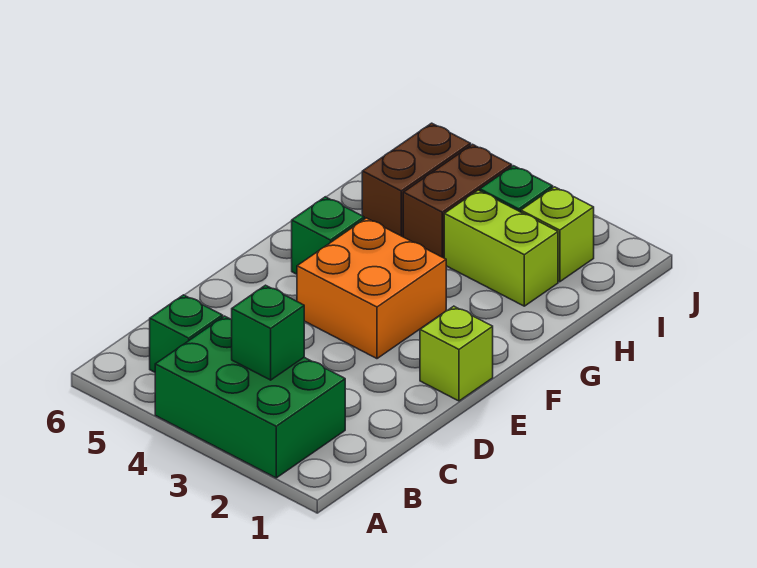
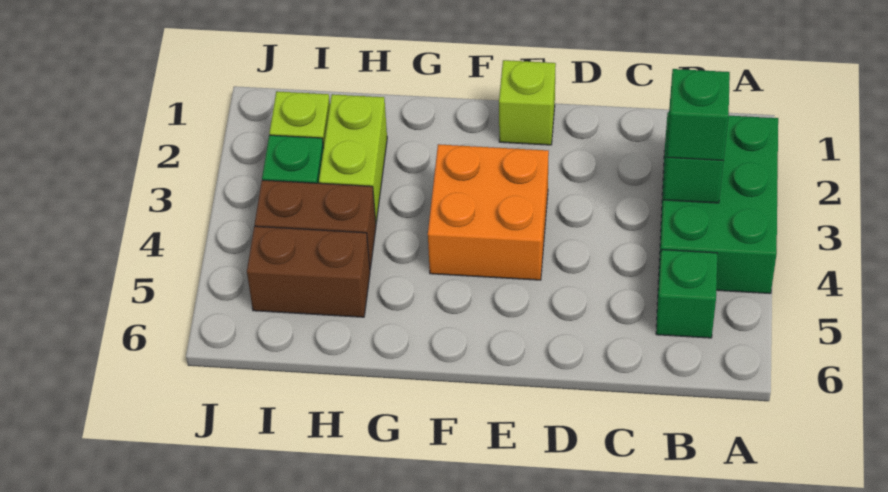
green brick F5 level 1 -> green brick B3 level 3

